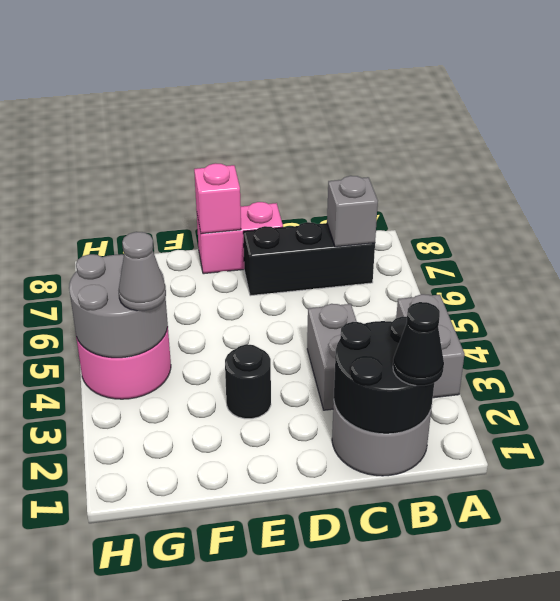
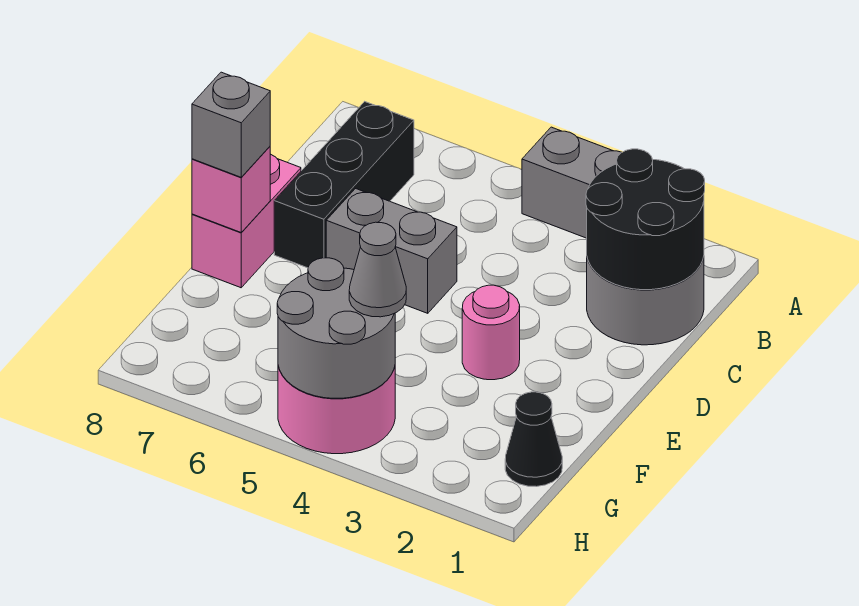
black cone B1 level 3 -> black cone G1 level 1
grey brick B7 level 2 -> grey brick E8 level 3
grey brick C3:C4 level 1 -> grey brick D5:D6 level 1
black round brick E3 level 1 -> pink round brick E3 level 1

